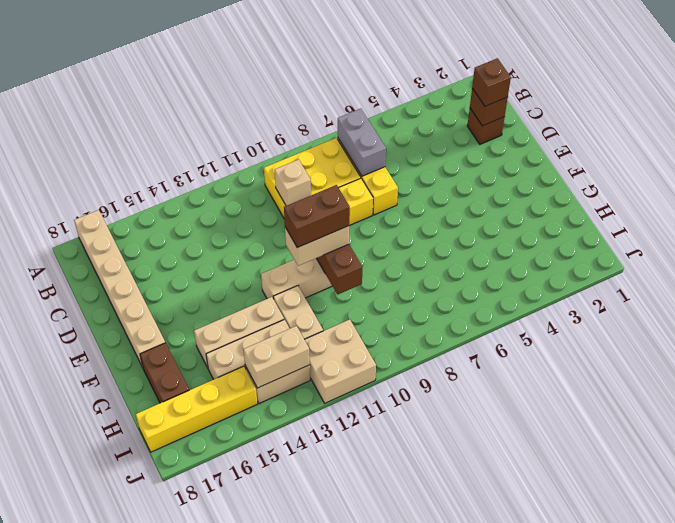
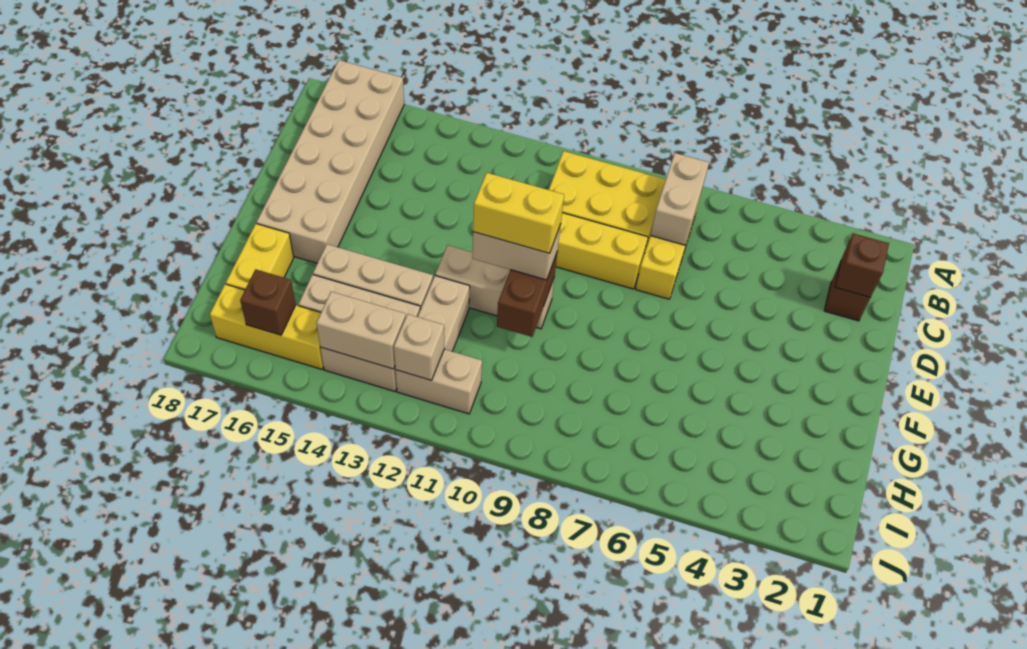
tan brick A17:F17 level 1 -> tan brick A16:F17 level 1
grey brick B7:C7 level 2 -> tan brick B7:C7 level 2
brown brick C2 level 3 -> brown brick I16 level 2
tan brick C10 level 2 -> tan brick I12 level 2
brown brick F10:F11 level 4 -> yellow brick F10:F11 level 4
brown brick G17:H17 level 1 -> yellow brick G17:H17 level 1
tan brick I11:J12 level 1 -> tan brick I11:I12 level 1
yellow brick I15:I18 level 1 -> yellow brick I15:I17 level 1

